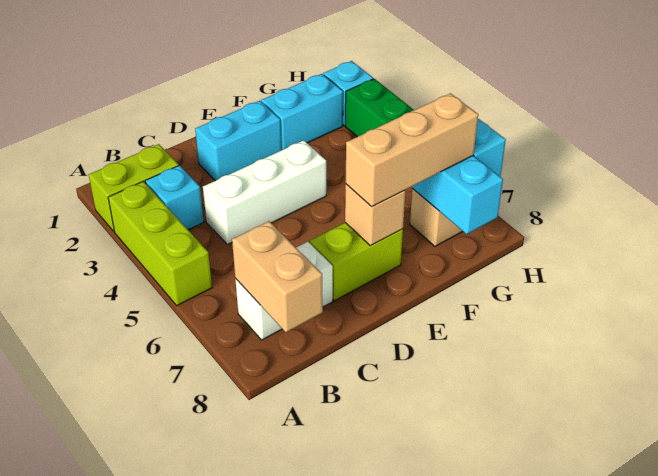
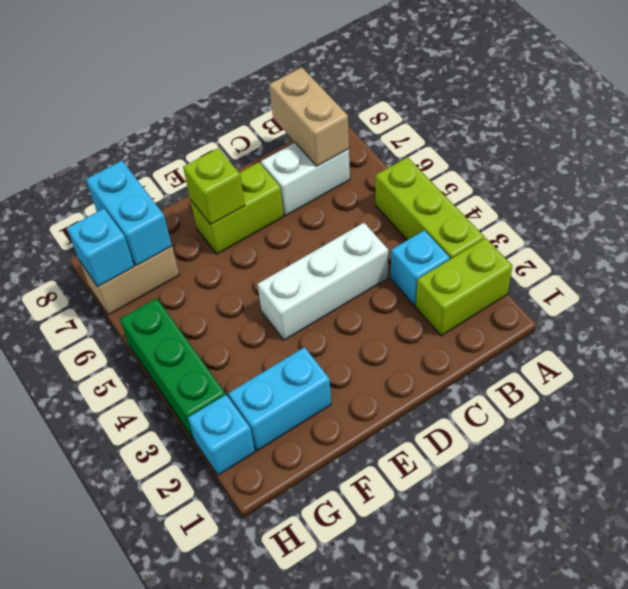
cyan brick D2:E2 level 1 -> none
tan brick E7 level 2 -> lime brick E7 level 2
tan brick E7:G7 level 3 -> none

